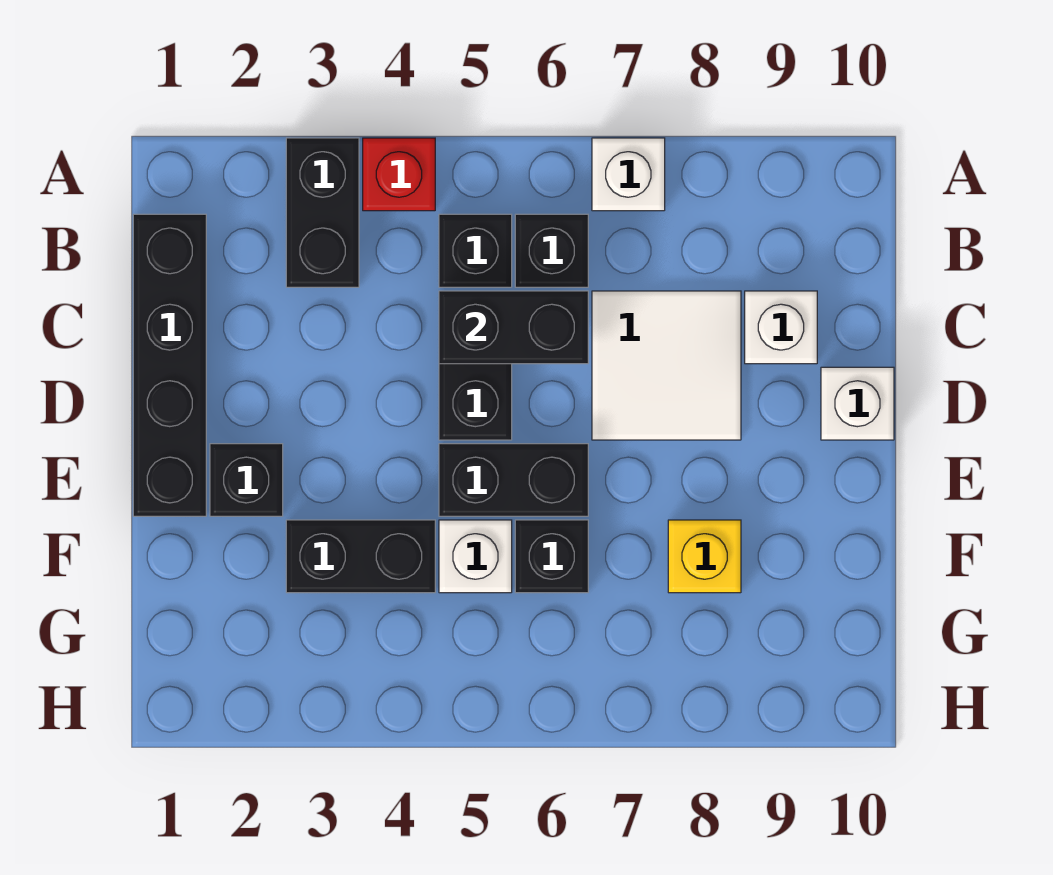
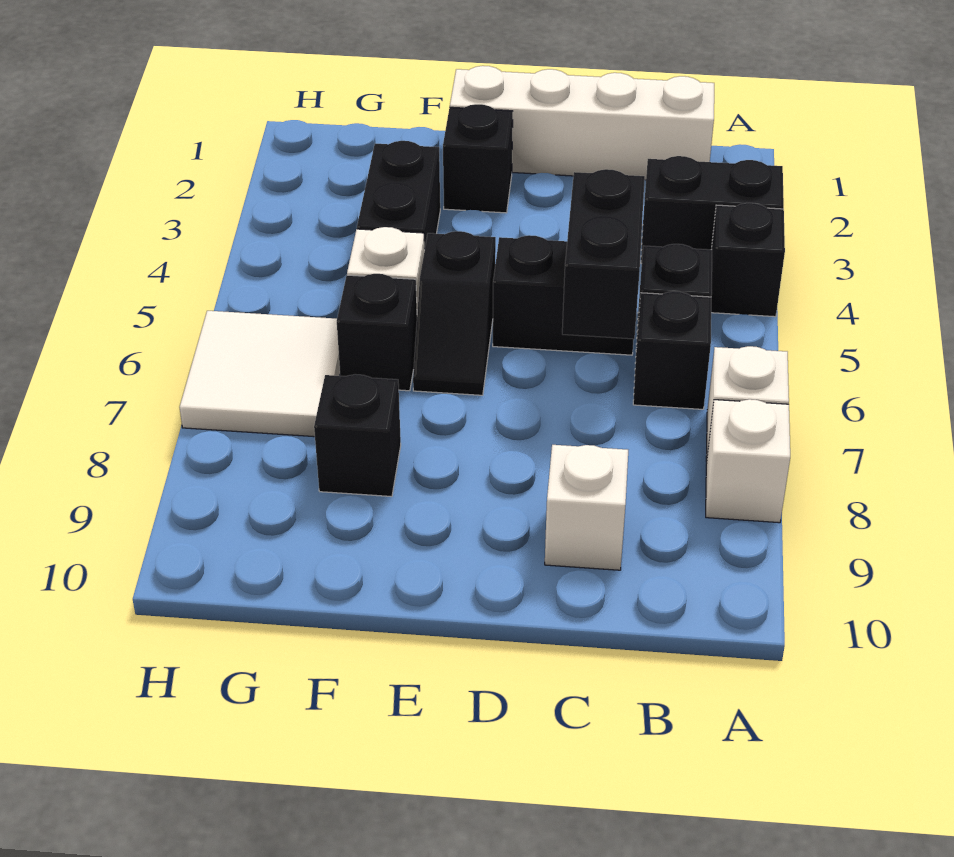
red brick A4 level 1 -> black brick A4 level 1
black brick B1:E1 level 1 -> white brick B1:E1 level 1
white tile C7:D8 level 1 -> white tile G6:H7 level 1
white brick D10 level 1 -> white brick A8 level 1
black brick E5:E6 level 1 -> black slope E5:E6 level 1 top 5
yellow brick F8 level 1 -> black brick F8 level 1

